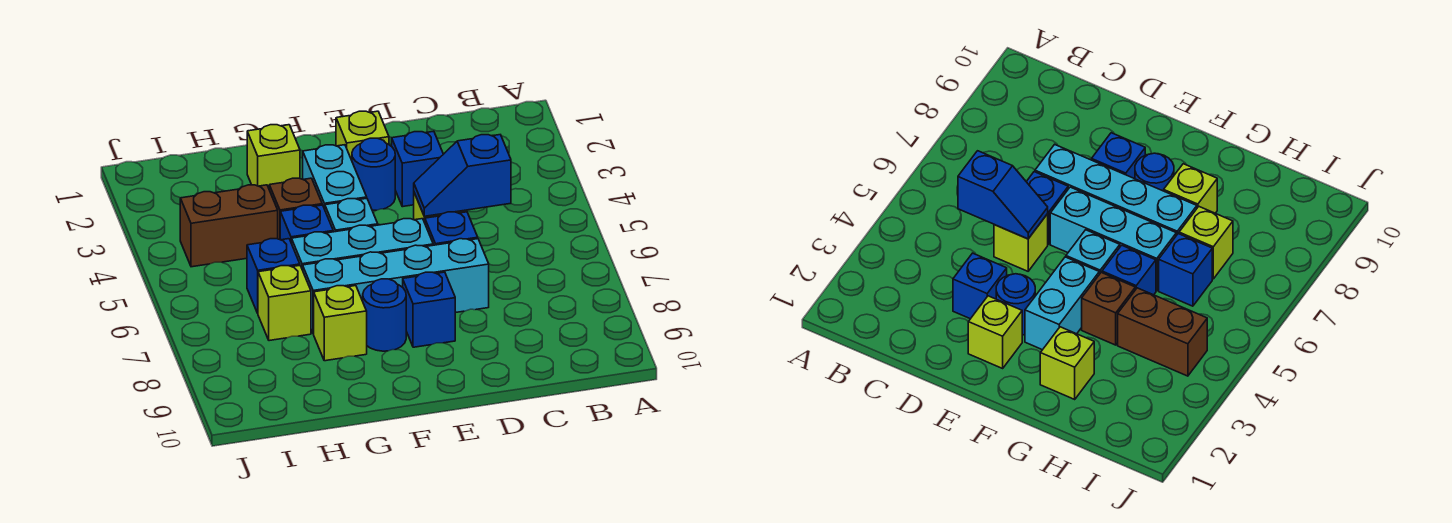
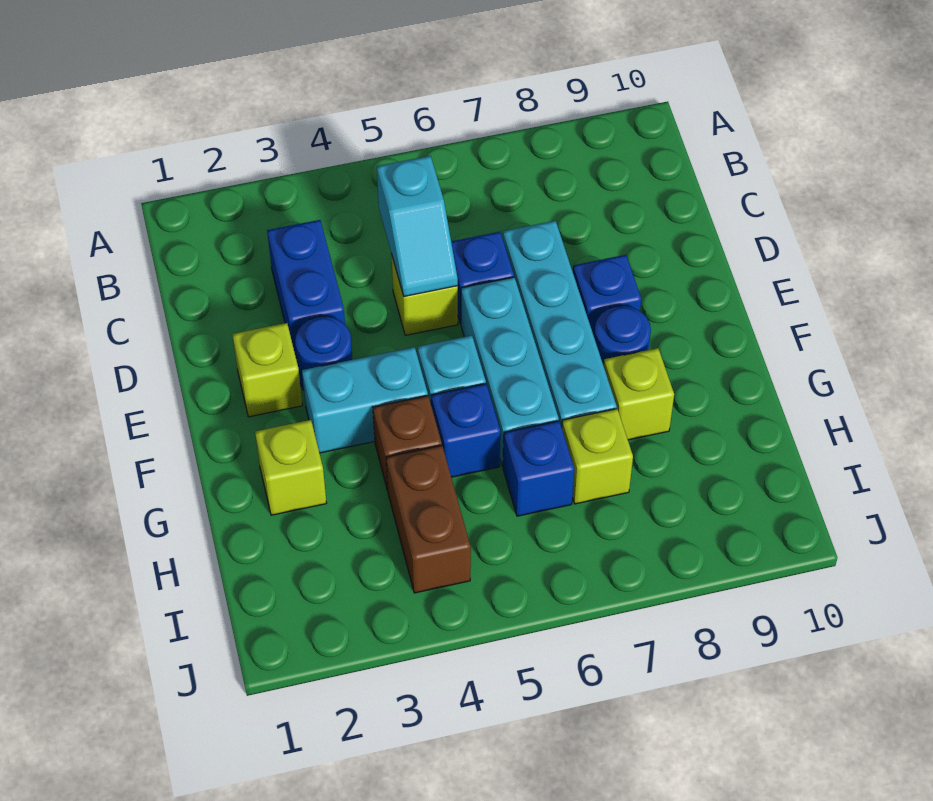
blue slope C5:D5 level 2 top C -> cyan slope C5:D5 level 2 top C
blue brick D3 level 1 -> blue brick C3:D3 level 1

